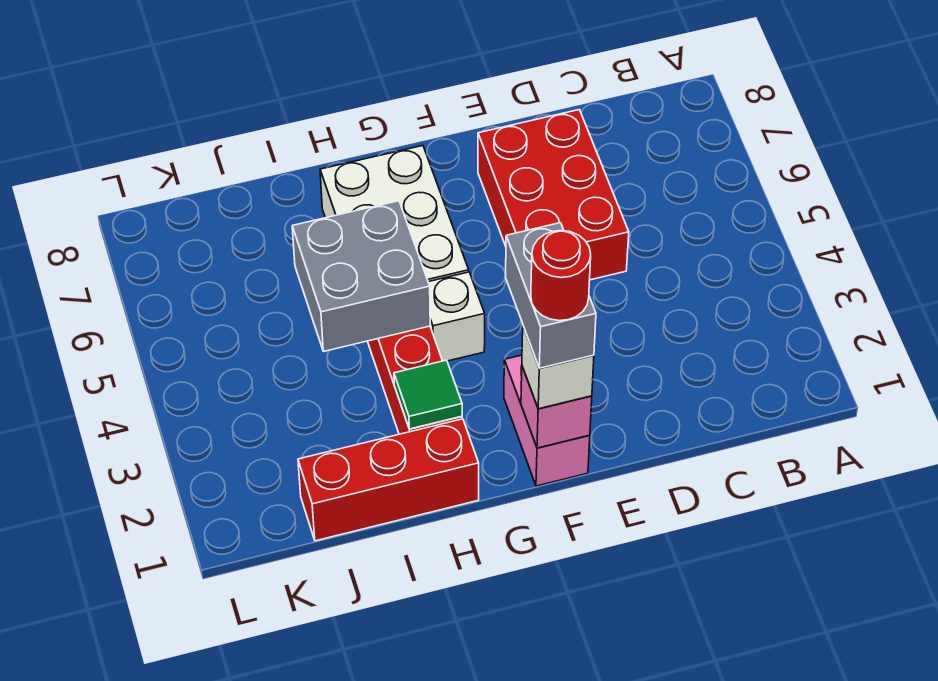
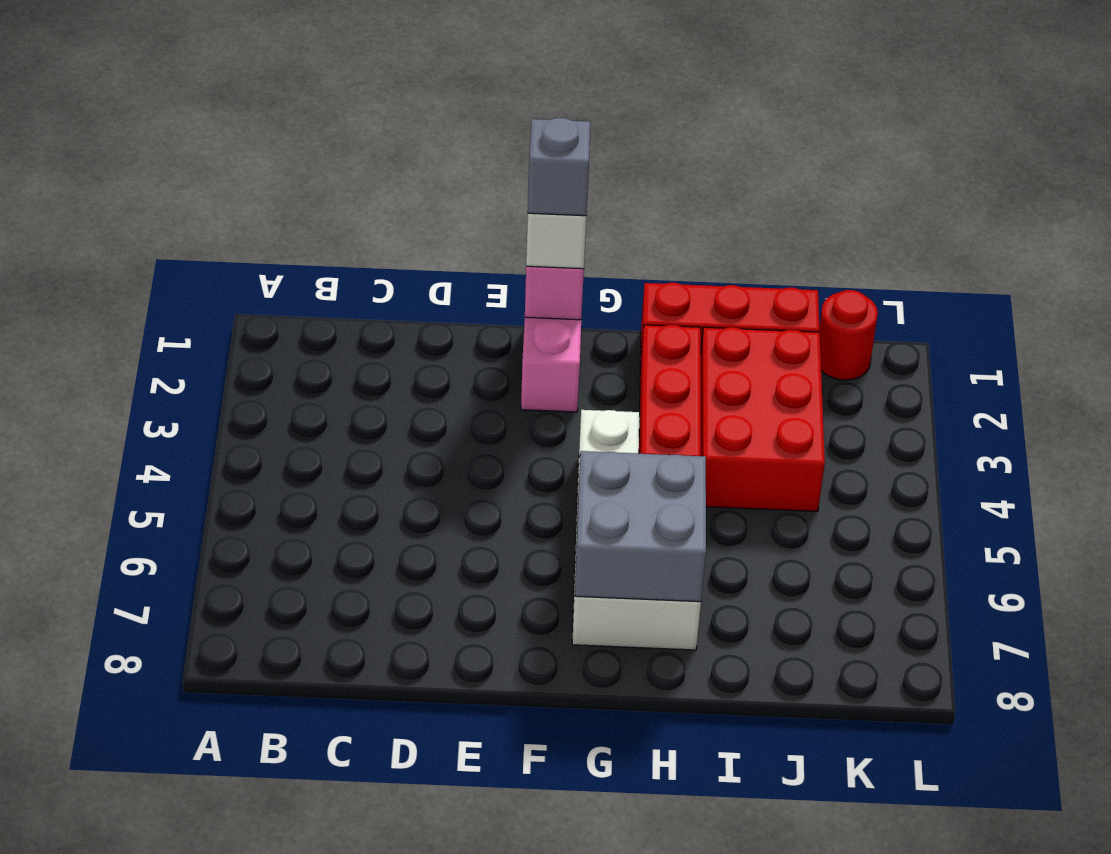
red brick D5:E7 level 1 -> red brick I2:J4 level 1
grey brick F1:F2 level 4 -> grey brick F1 level 4
red round brick F1 level 5 -> red round brick K1 level 1
green tile H2 level 2 -> none
grey brick H4:I5 level 2 -> grey brick G6:H7 level 2

